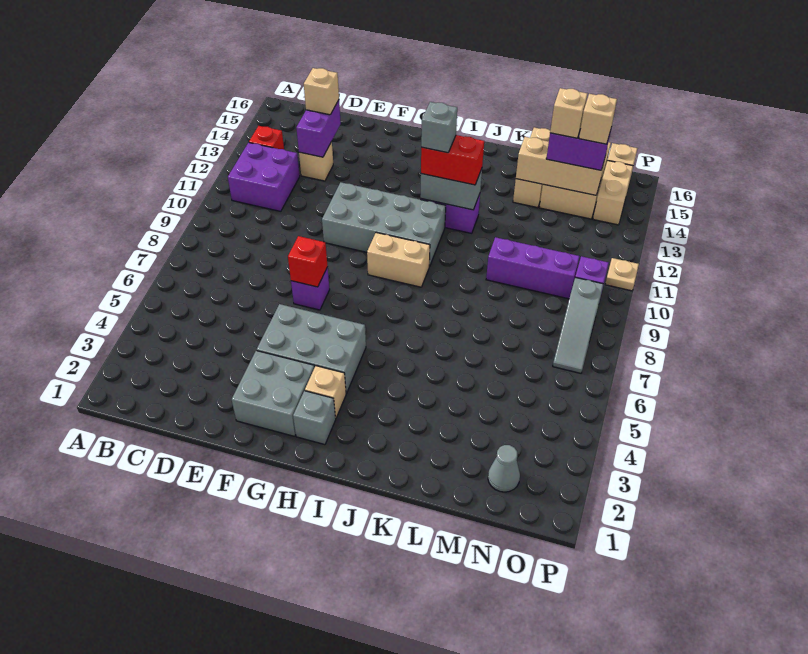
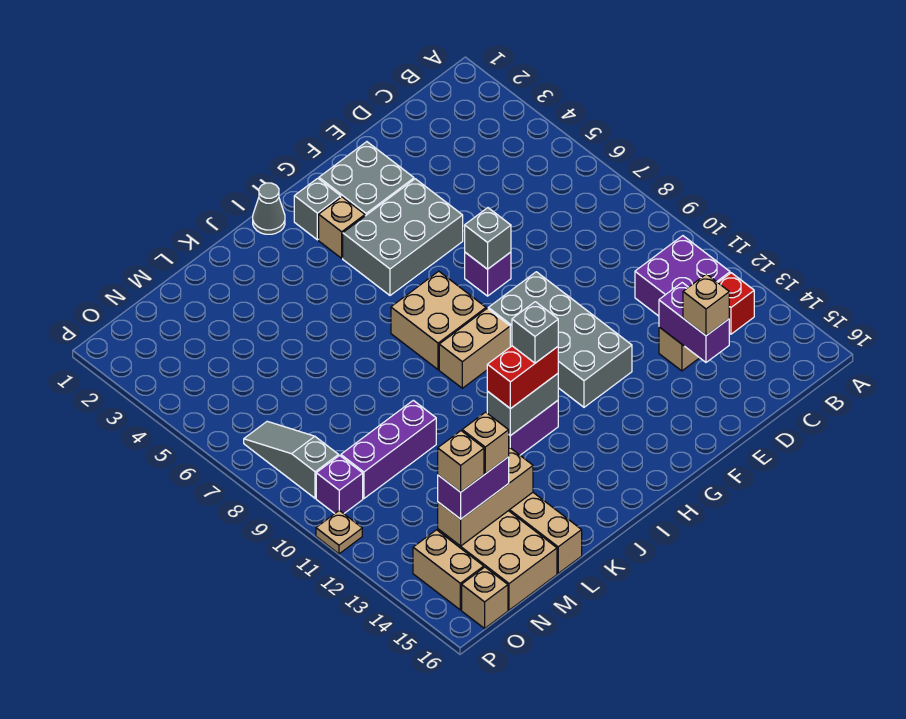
red brick F7 level 2 -> grey brick F7 level 2
grey brick F10:I11 level 1 -> grey brick F9:G12 level 1
none -> tan brick H7:I8 level 1
grey cone N2 level 1 -> grey cone I1 level 1

